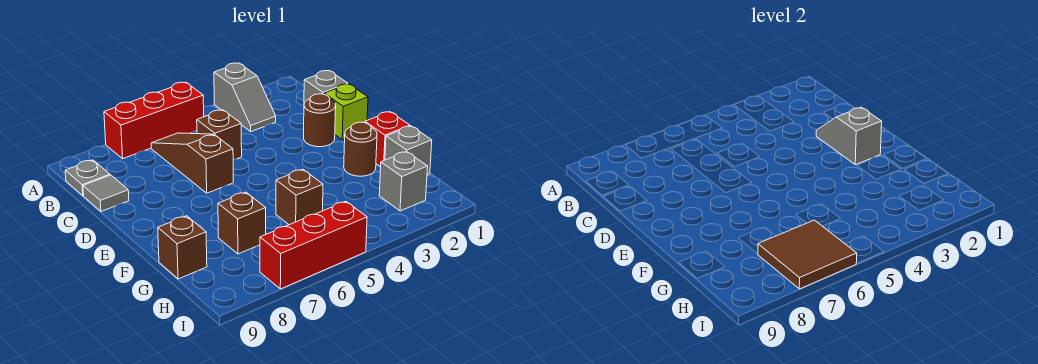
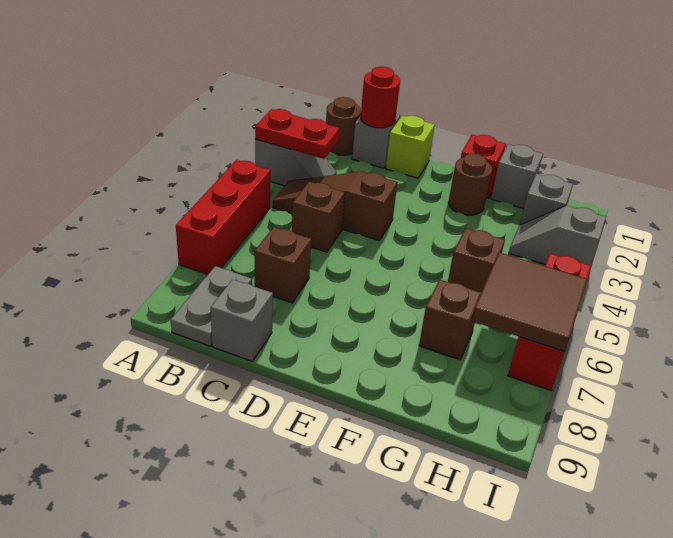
none -> red plate A3:B3 level 2
brown slope B6:D6 level 1 top D -> brown slope B4:D4 level 1 top D
grey plate B9 level 1 -> grey plate B8:B9 level 1
none -> red round brick C1 level 2
grey tile C9 level 1 -> grey brick C9 level 1
brown round brick D2 level 1 -> brown round brick B1 level 1
grey slope D2:E2 level 2 top E -> grey slope H3:I3 level 1 top I
brown brick G9 level 1 -> brown brick C7 level 1

